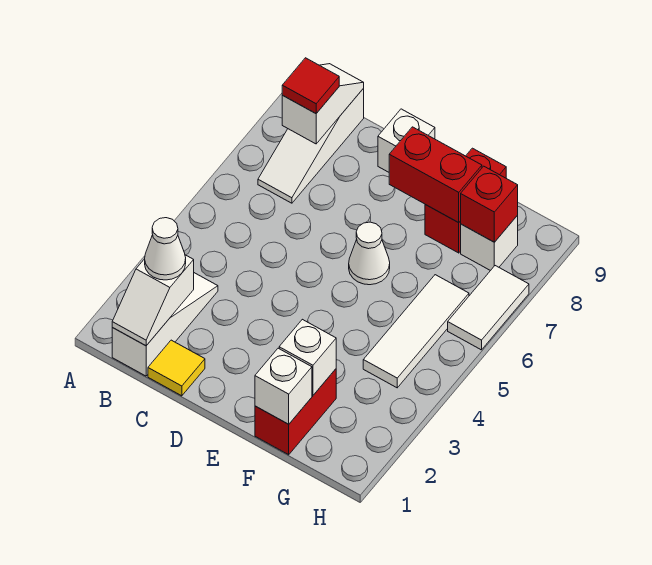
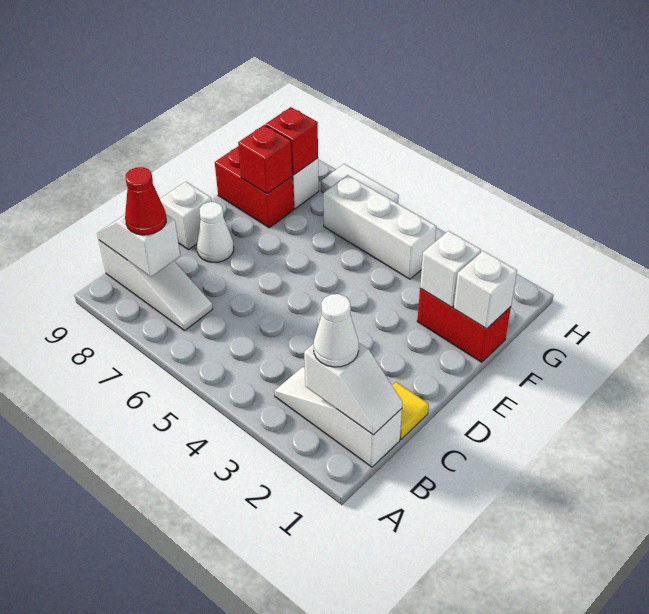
red tile B8 level 3 -> red cone B8 level 3
white cone E6 level 1 -> white cone D8 level 1
red brick E8:F8 level 2 -> red brick F8 level 2
white tile G4:G6 level 1 -> white brick G4:G6 level 1

